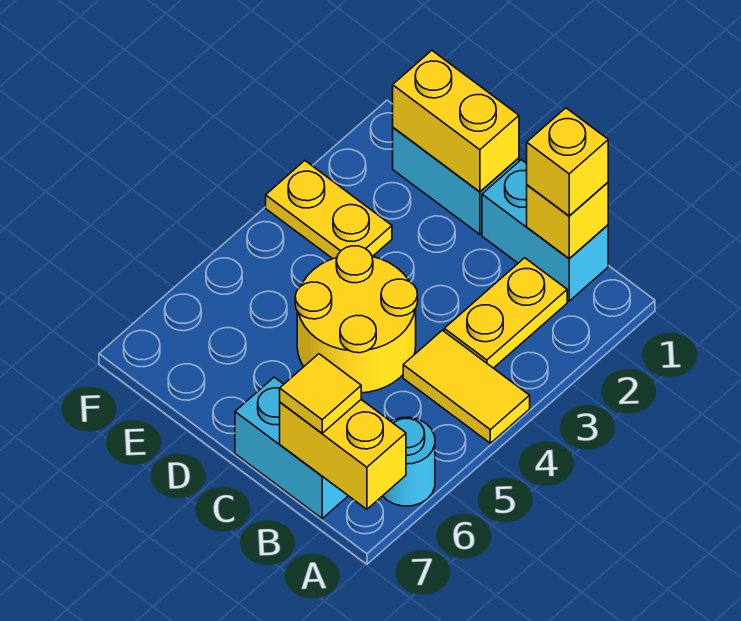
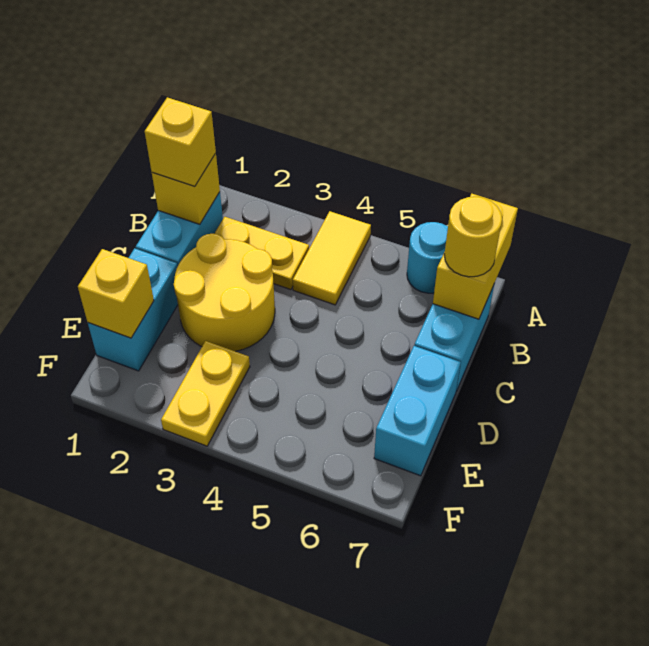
yellow tile B7 level 3 -> yellow round brick B7 level 3
yellow round brick C4:D5 level 1 -> yellow round brick C2:D3 level 1
yellow brick D1:E1 level 2 -> yellow brick E1 level 2
none -> cyan brick D7:E7 level 1

